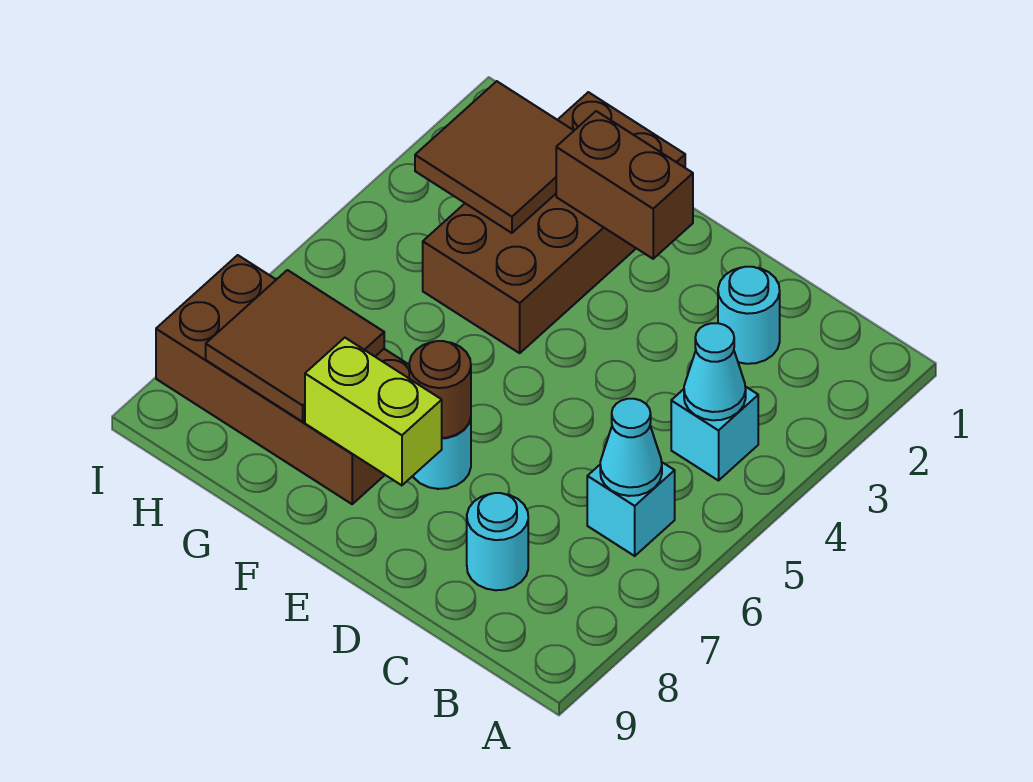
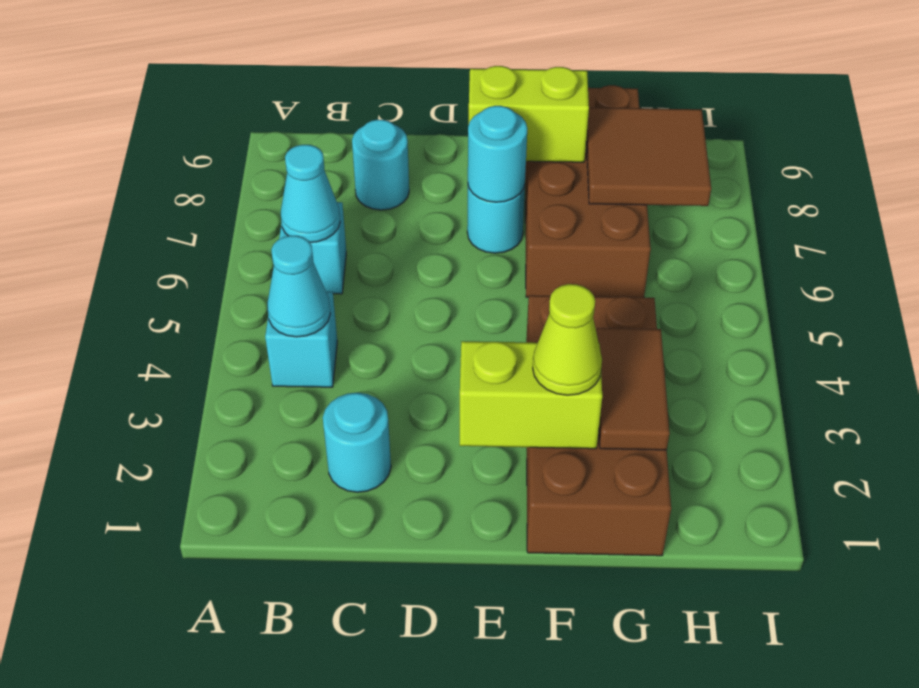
brown brick E2:F2 level 2 -> lime brick E2:F2 level 2
brown round brick E7 level 2 -> cyan round brick E7 level 2
none -> lime cone F2 level 3
brown brick F7:I8 level 1 -> brown brick F6:G9 level 1
brown tile G2:H3 level 2 -> brown tile G2:G3 level 2

